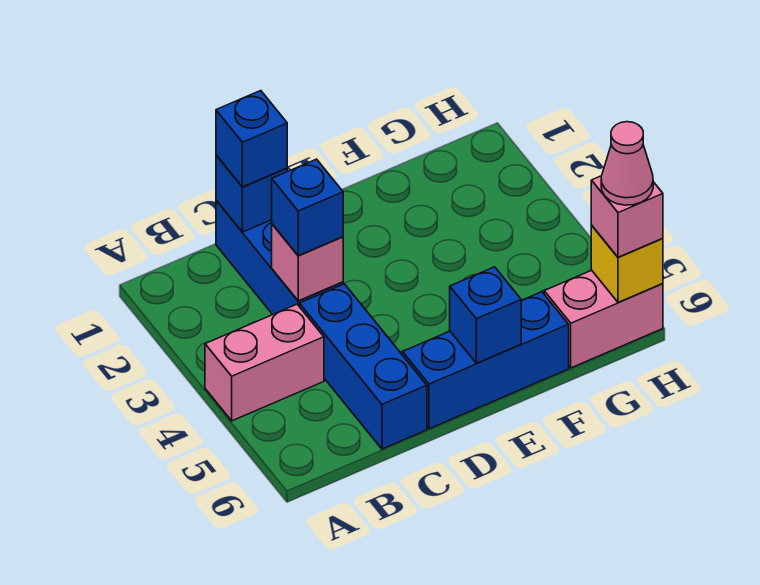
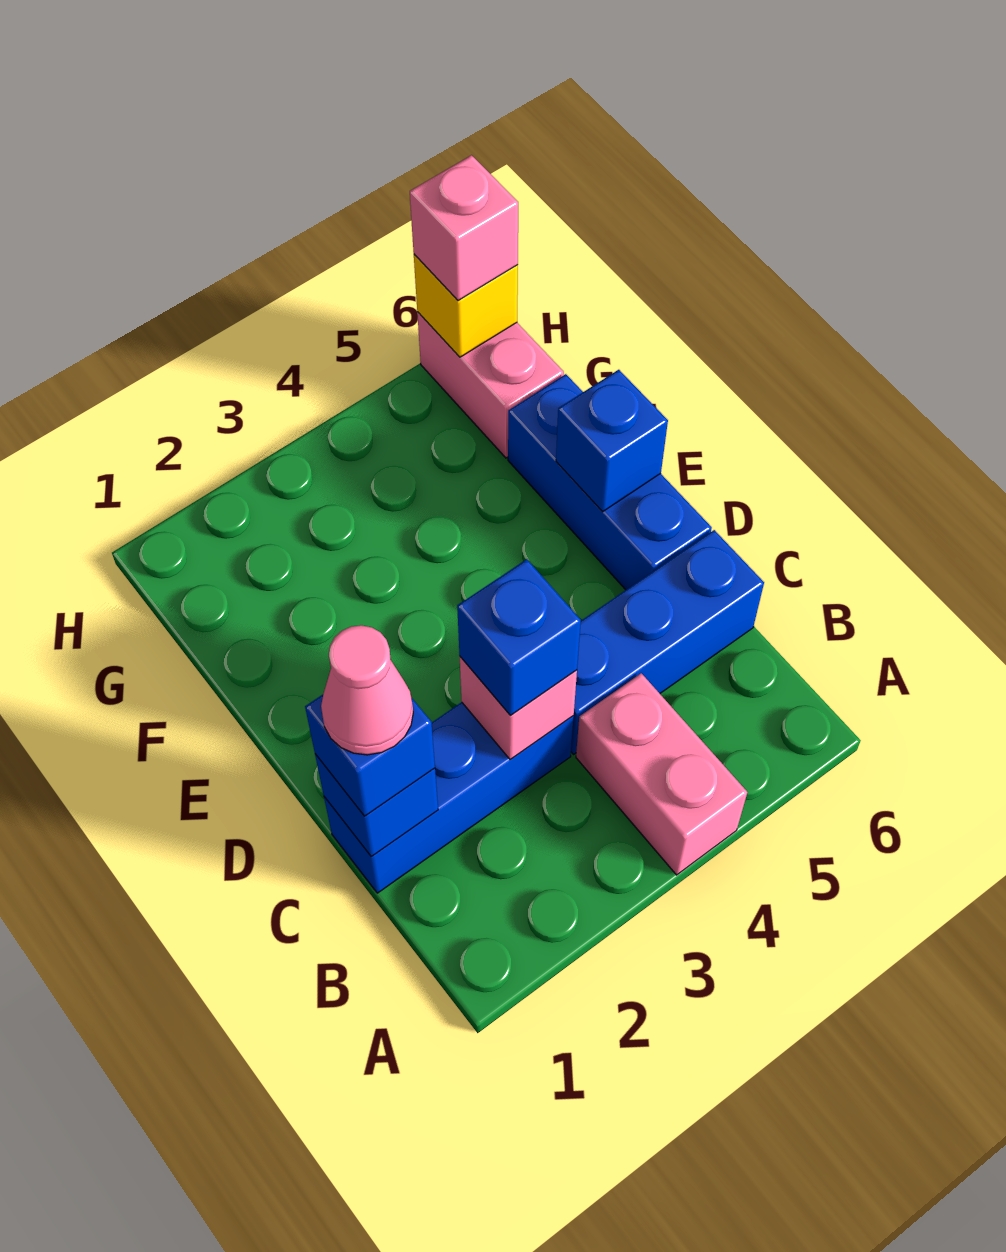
pink cone H6 level 4 -> pink cone C1 level 4

